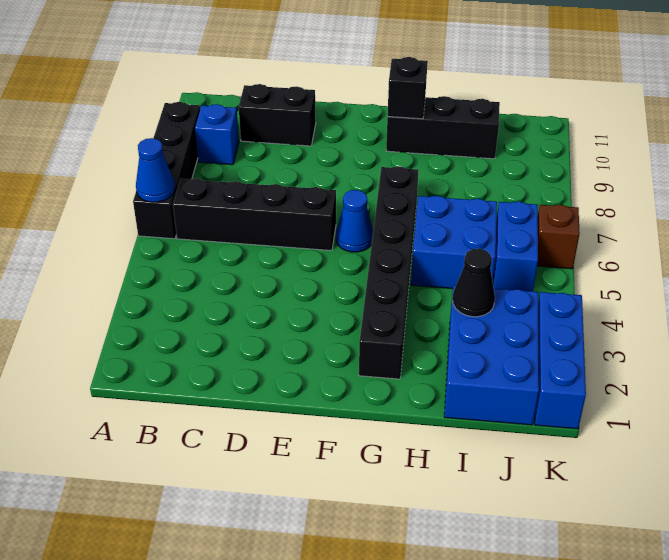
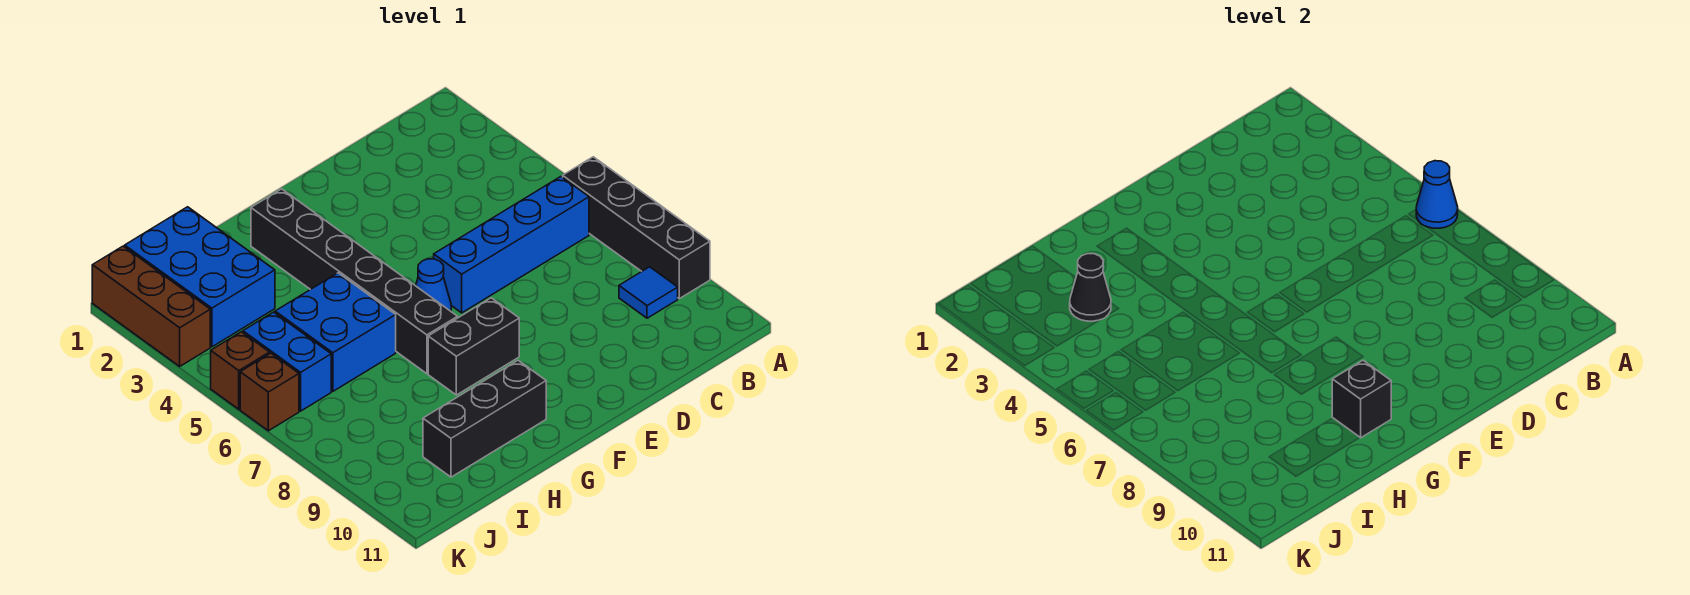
black brick B6:E6 level 1 -> blue brick B6:E6 level 1
blue brick B9 level 1 -> blue tile B9 level 1
black brick C10:D10 level 1 -> black brick F8:G8 level 1
blue brick K1:K3 level 1 -> brown brick K1:K3 level 1
none -> brown brick K5 level 1

